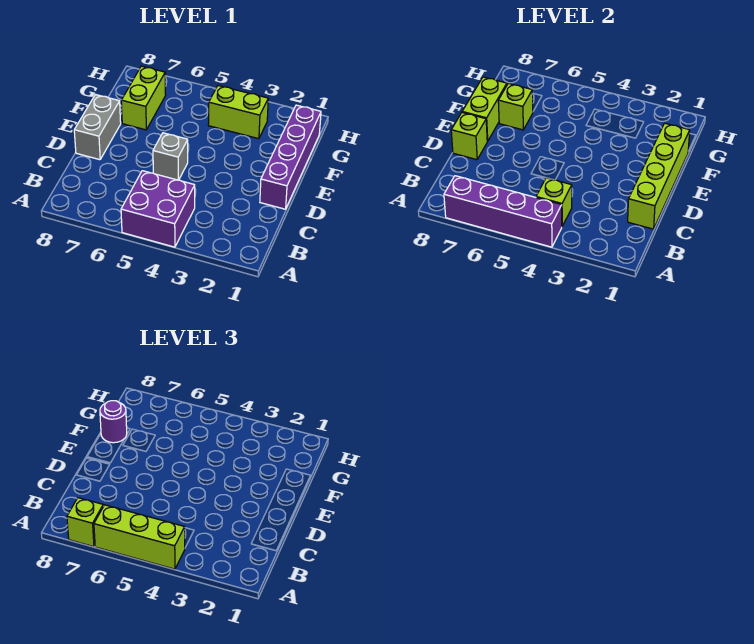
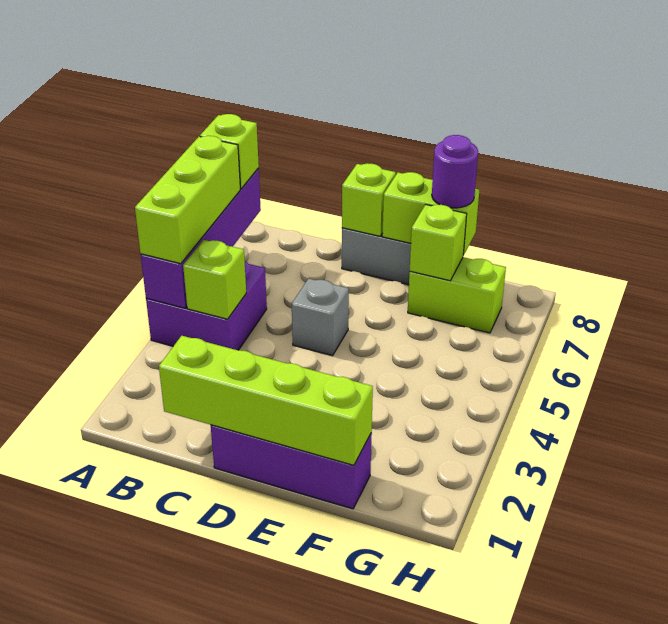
purple brick D1:G1 level 1 -> purple brick D1:F1 level 1
lime brick G3:G4 level 1 -> none

